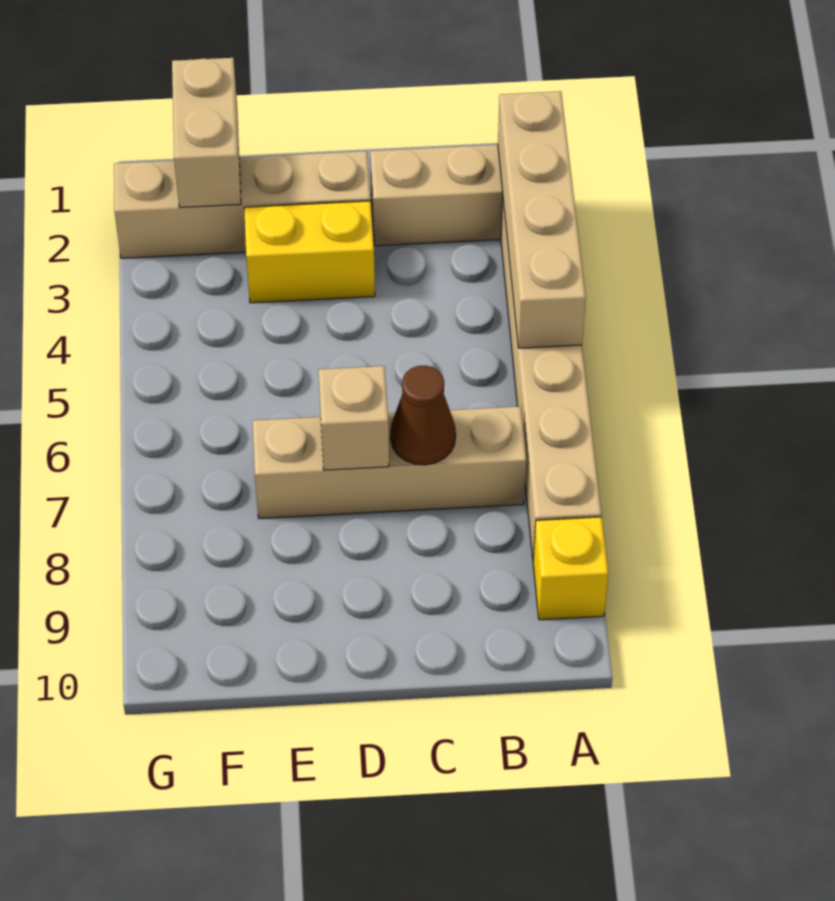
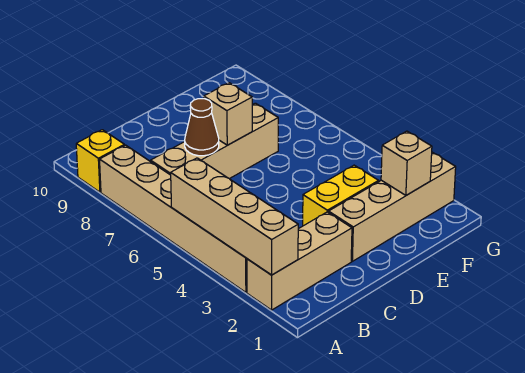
tan brick F1:F2 level 2 -> tan brick F2 level 2

